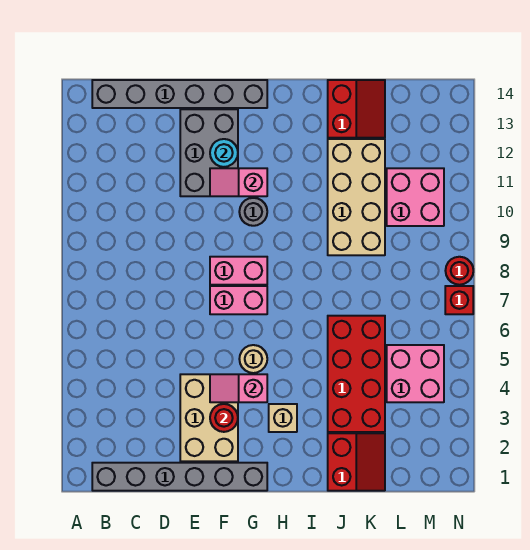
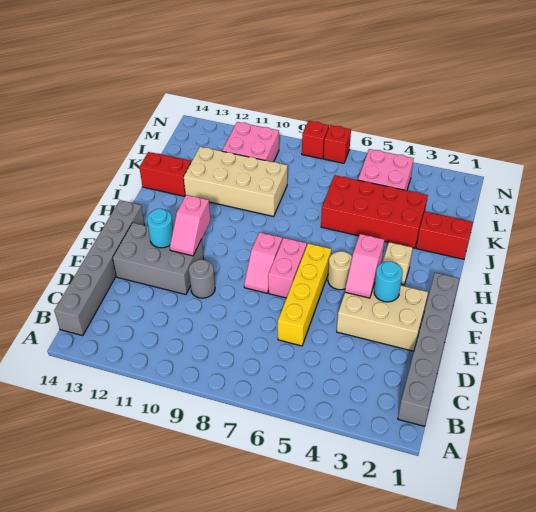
none -> yellow brick D6:G6 level 1
red round brick F3 level 2 -> cyan round brick F3 level 2
pink brick F8:G8 level 1 -> pink slope F8:G8 level 1 top G
grey round brick G10 level 1 -> grey round brick E10 level 1
red round brick N8 level 1 -> red brick N8 level 1

